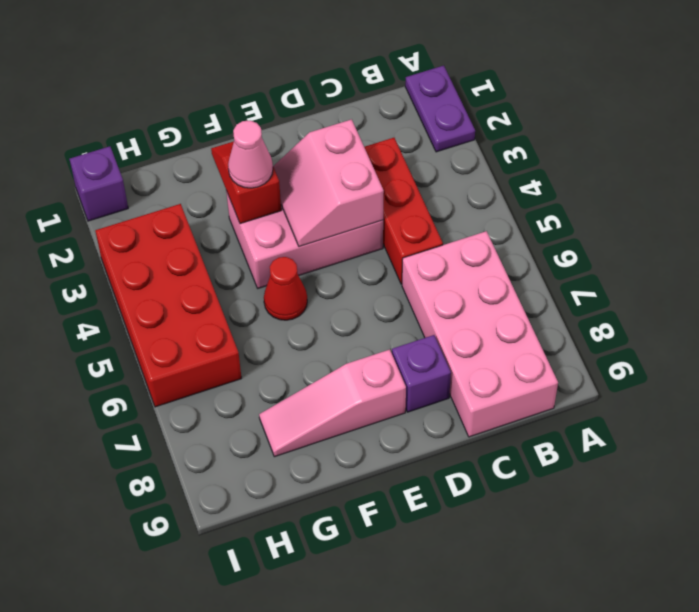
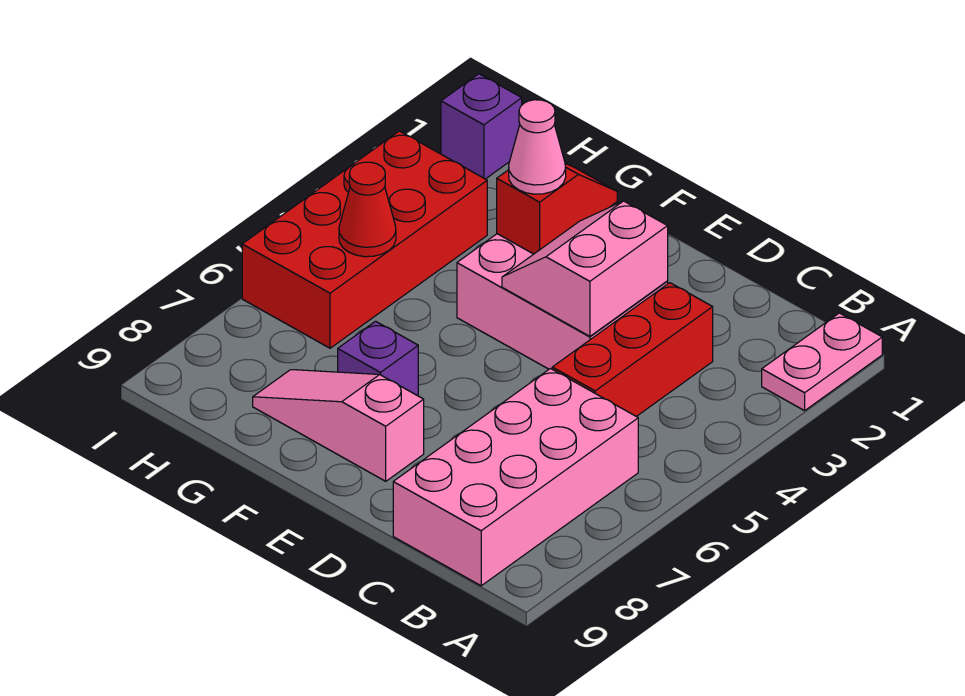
purple plate A1:A2 level 1 -> pink plate A1:A2 level 1
purple brick D8 level 1 -> purple brick F7 level 1
red cone F5 level 1 -> red cone H5 level 2

